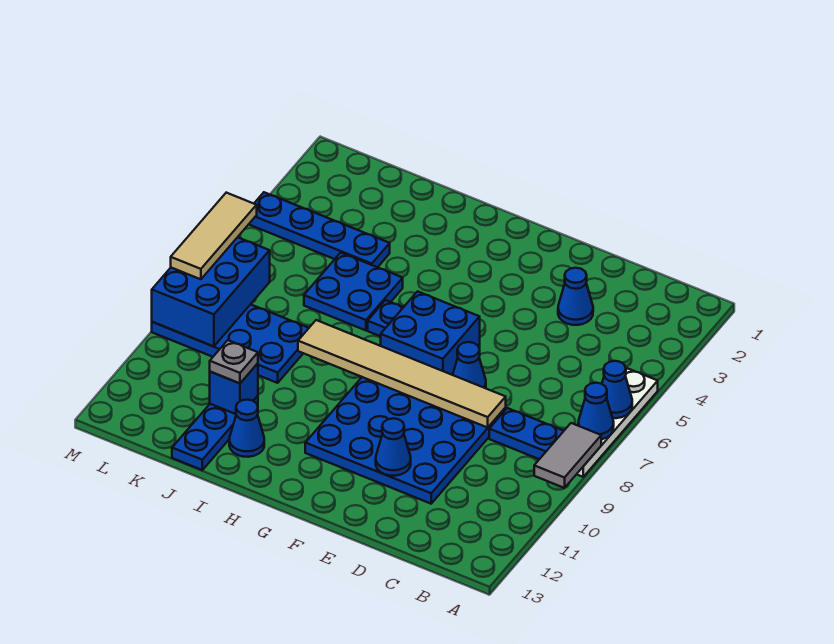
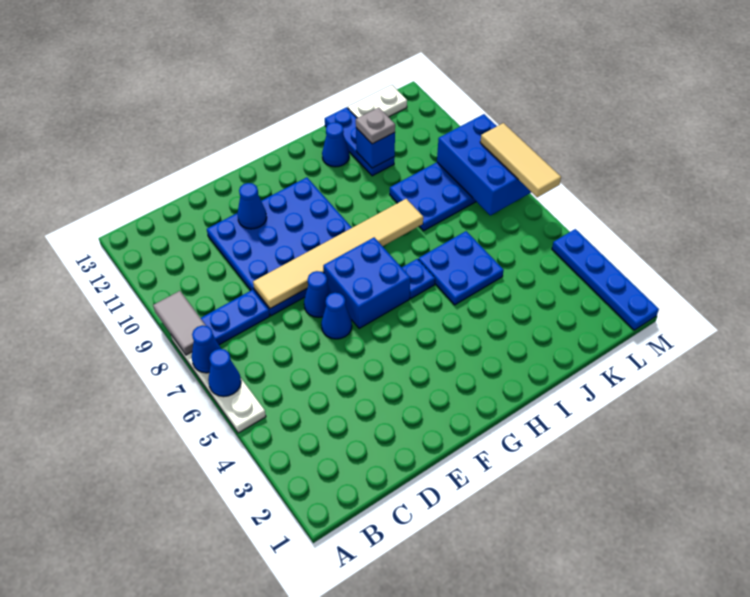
blue cone D3 level 1 -> blue cone E6 level 1
blue plate J4:M4 level 1 -> blue plate M1:M4 level 1
none -> white plate K13:L13 level 1

